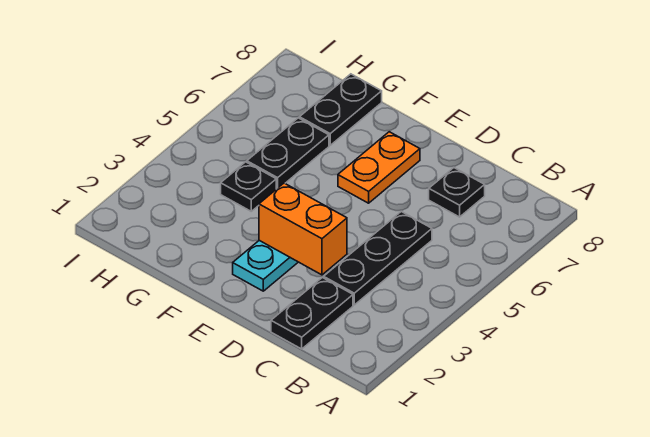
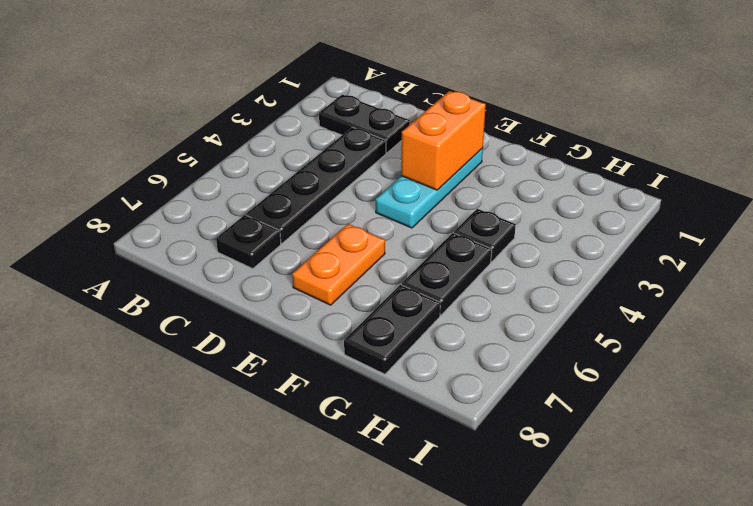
black plate C1:C2 level 1 -> black plate B2:C2 level 1
black plate C3:C5 level 1 -> black plate C3:C6 level 1
orange brick D3:E3 level 2 -> orange brick E2:E3 level 2

